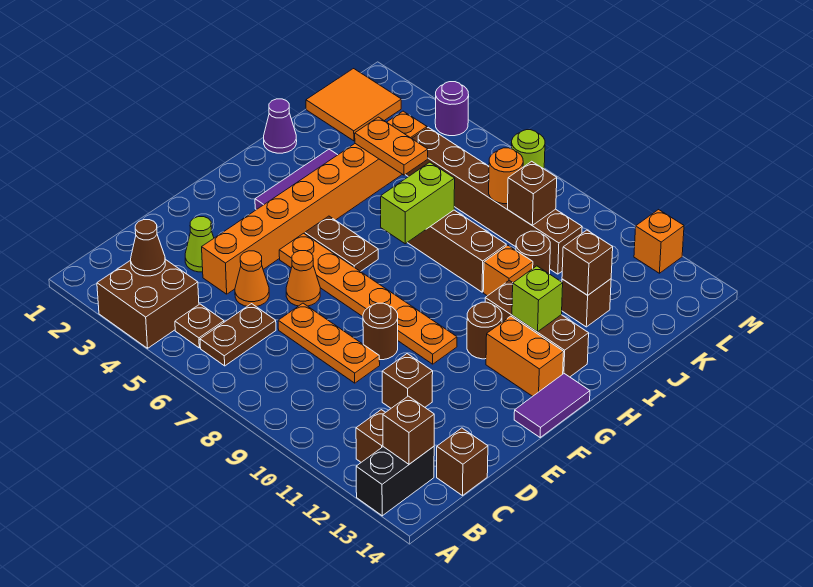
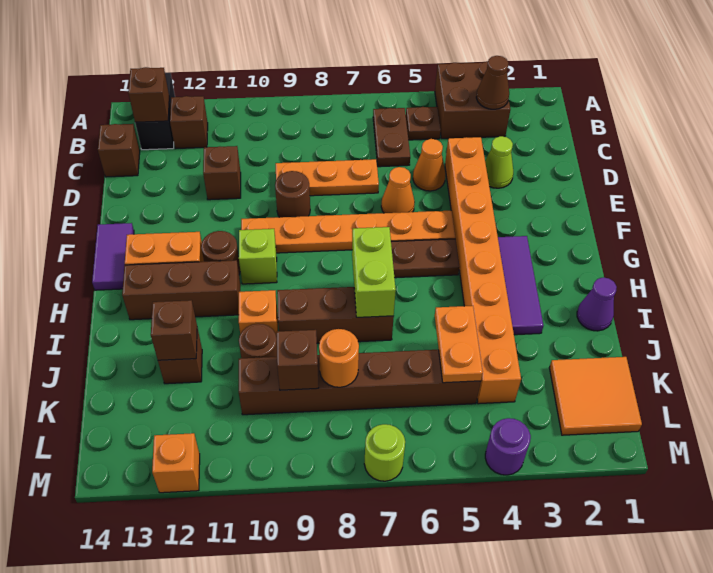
lime brick H12 level 2 -> lime brick G10 level 1
orange plate J4:J5 level 2 -> orange plate J5:K5 level 2

